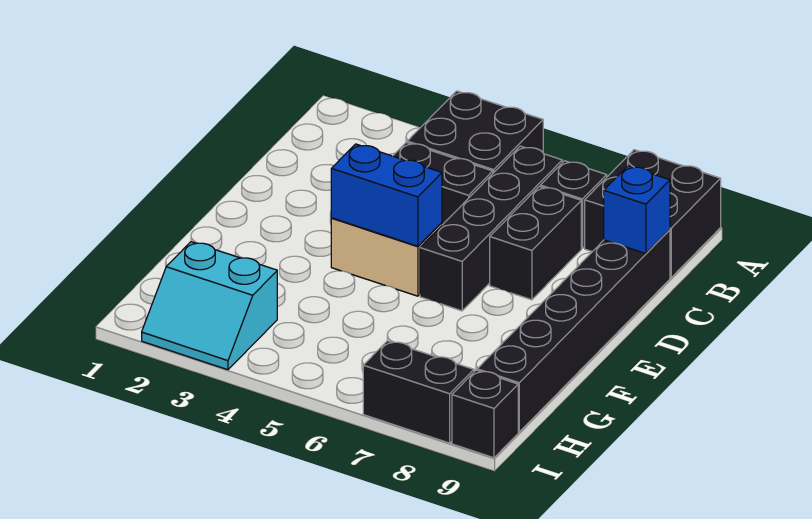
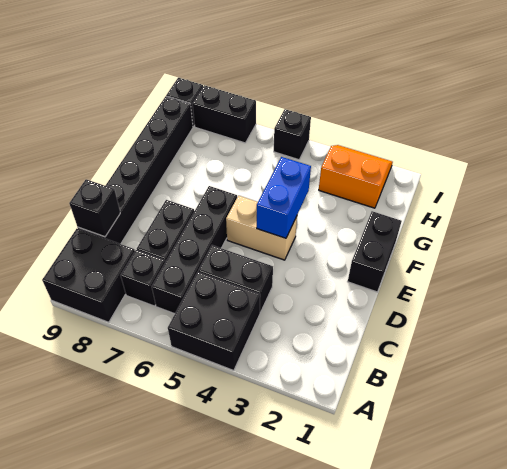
blue brick C9 level 2 -> black brick C9 level 2
none -> black brick E1:F1 level 1
blue brick E4:E5 level 2 -> blue brick E4:F4 level 2
cyan slope H2:I3 level 1 top H -> orange slope H2:I3 level 1 top H
none -> black brick I5 level 1

